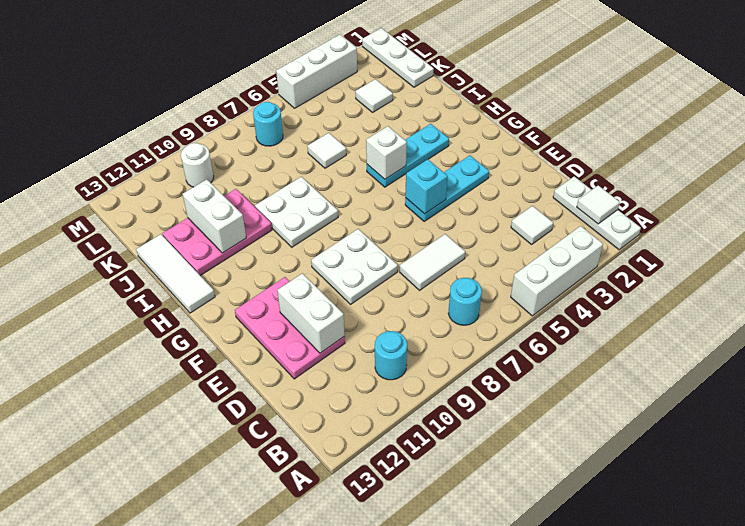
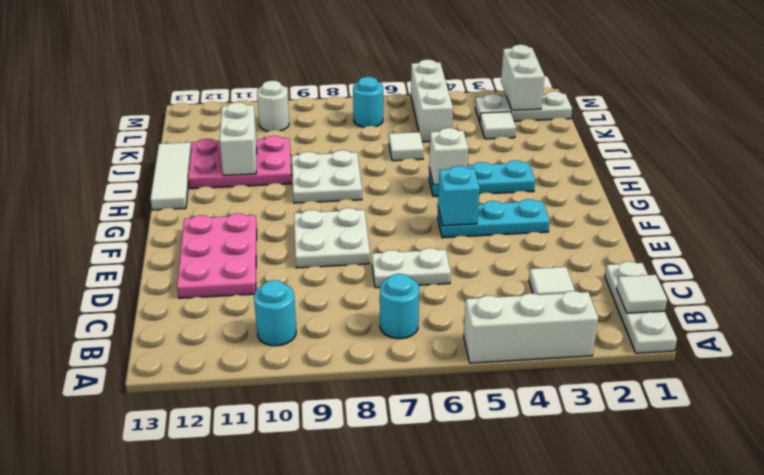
white tile D6:D7 level 1 -> white plate D6:D7 level 1
white brick D11:E11 level 2 -> white brick L2:M2 level 2
white plate K1:M1 level 1 -> white plate L1:L3 level 1
white brick M3:M5 level 1 -> white brick K5:M5 level 1

